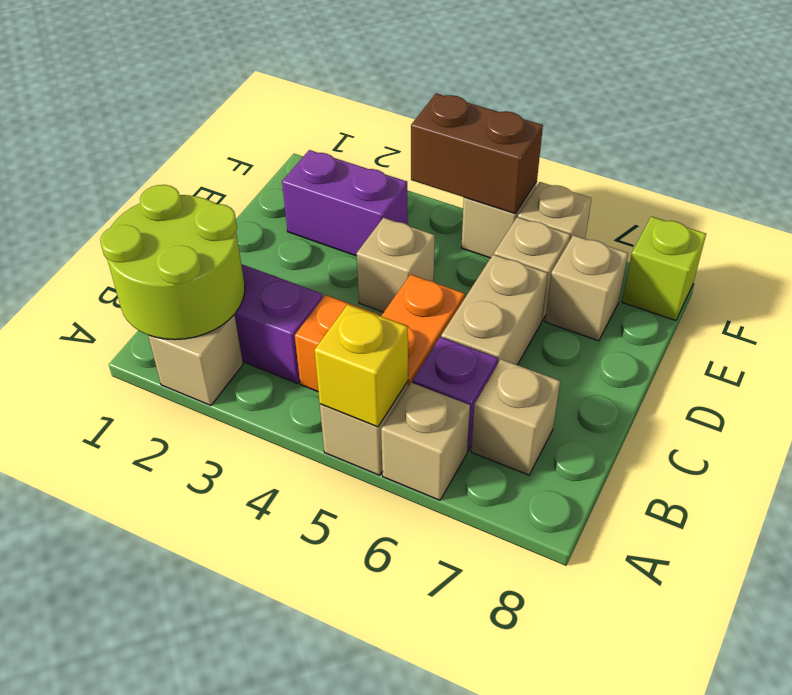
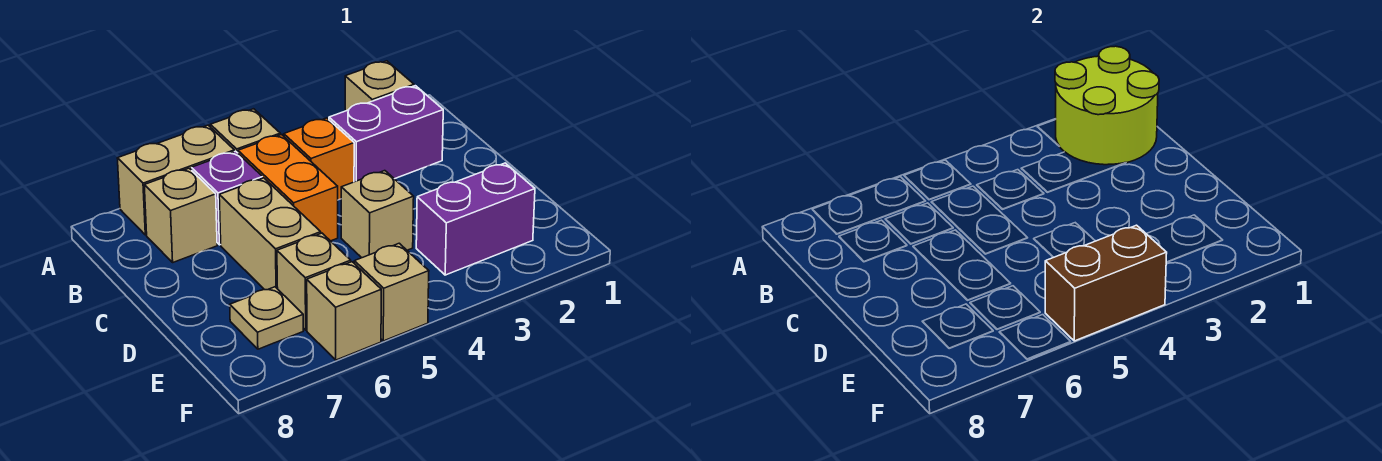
yellow brick A5 level 2 -> none
tan brick A6 level 1 -> tan brick A6:A7 level 1
tan brick E7 level 1 -> tan plate E7 level 1
lime brick F8 level 1 -> none

